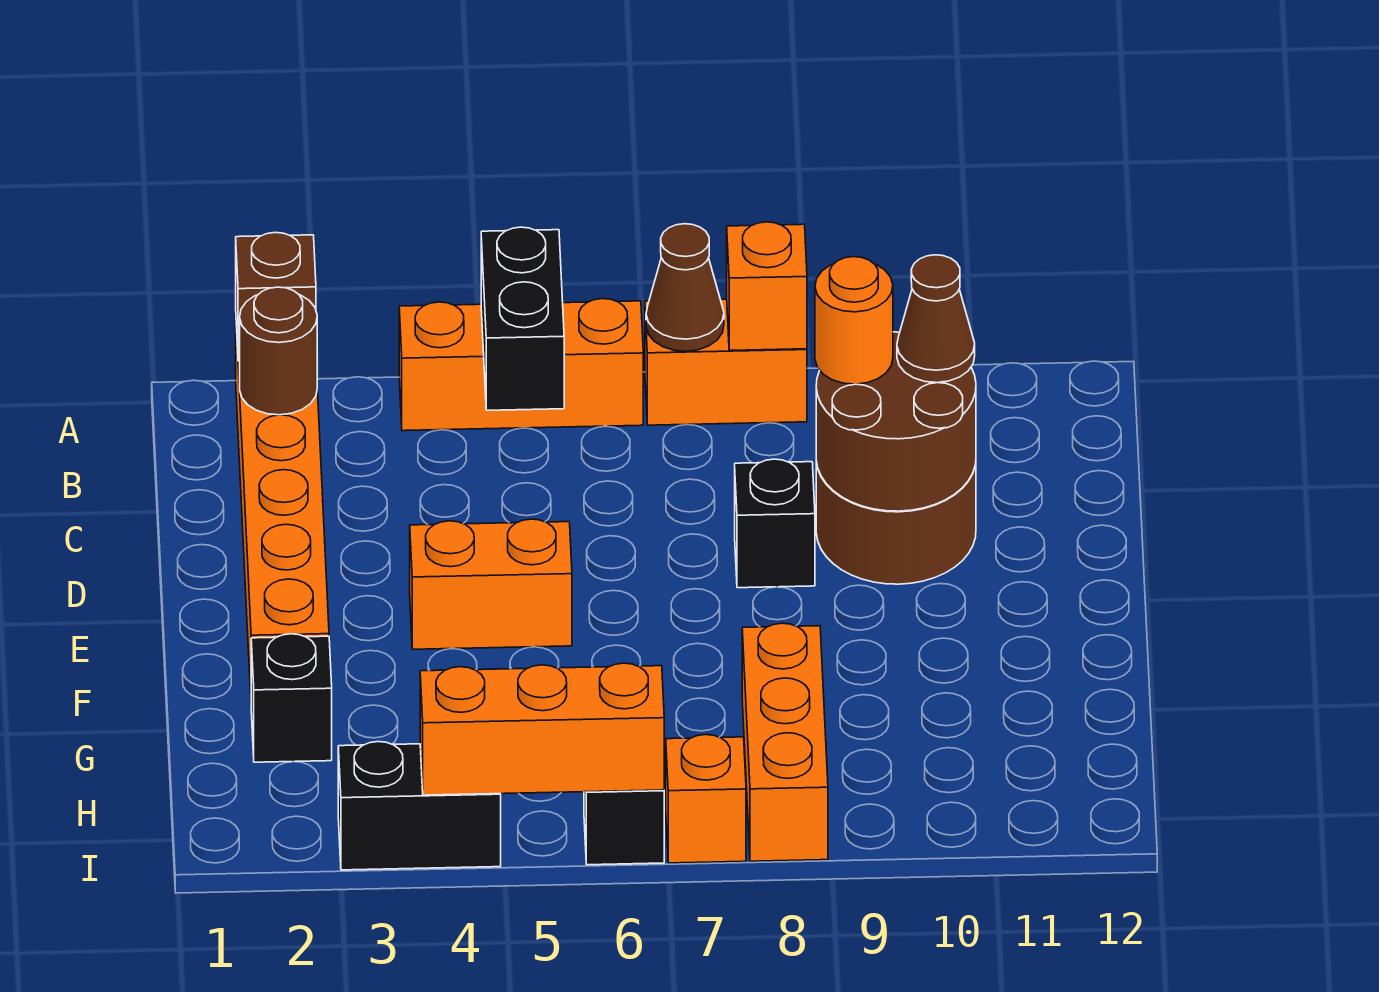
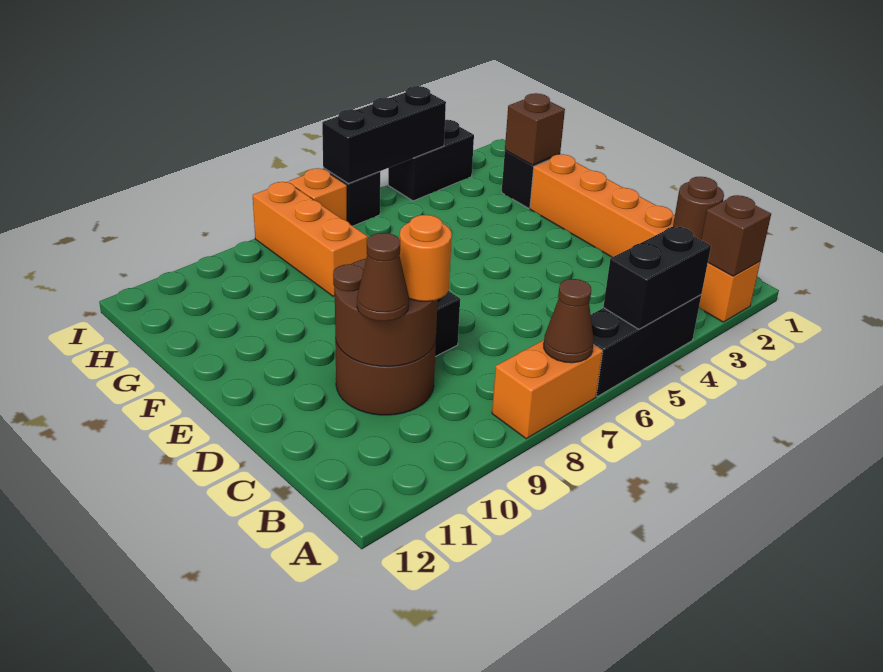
orange brick A4:A6 level 1 -> black brick A4:A6 level 1
black brick A5:B5 level 2 -> black brick A4:A5 level 2
orange brick A8 level 2 -> none
orange brick E4:E5 level 1 -> none
none -> brown brick G2 level 2
orange brick I4:I6 level 2 -> black brick I4:I6 level 2

